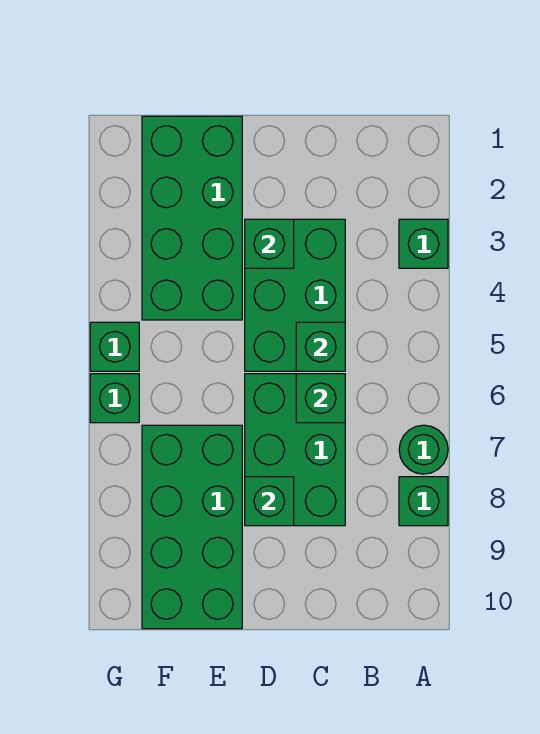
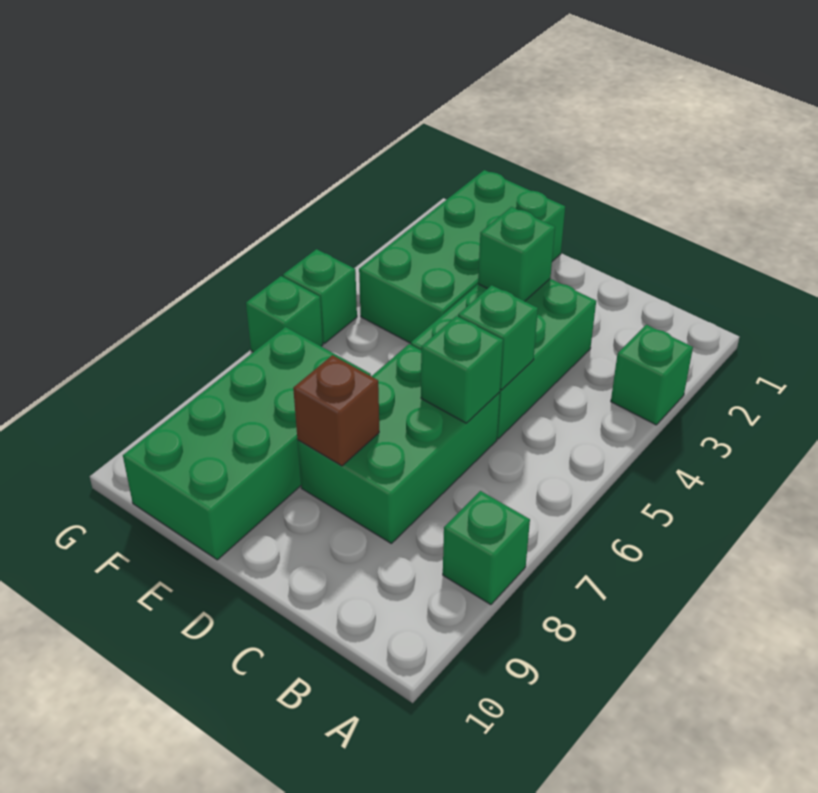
green round brick A7 level 1 -> none
green brick D8 level 2 -> brown brick D8 level 2

